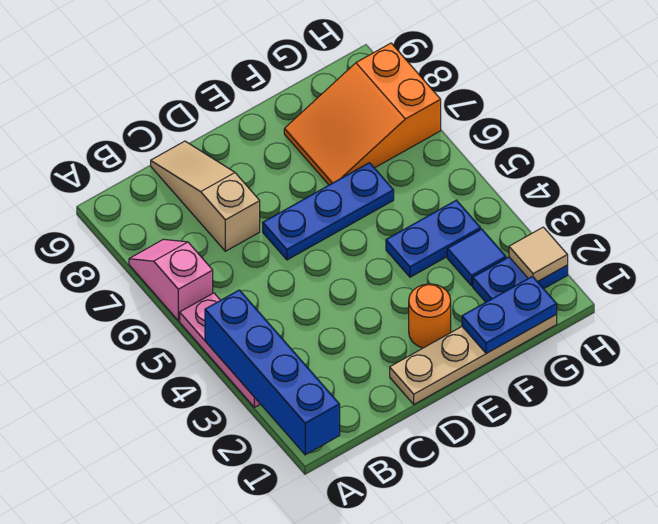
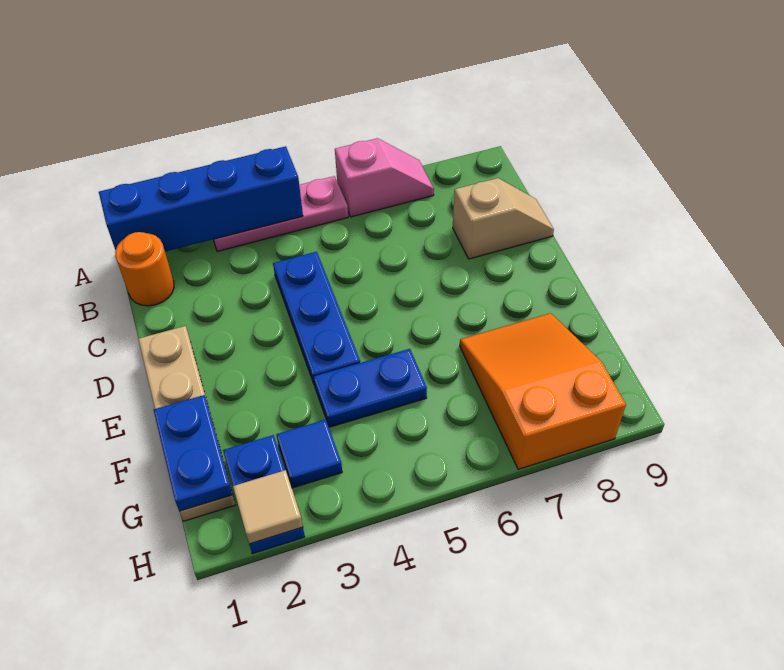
tan slope C7:C9 level 1 top 7 -> tan slope C8:C9 level 1 top 8
blue plate D6:F6 level 1 -> blue plate C4:E4 level 1
orange round brick E2 level 1 -> orange round brick B1 level 1
blue plate F4:G4 level 1 -> blue plate F4:F5 level 1

